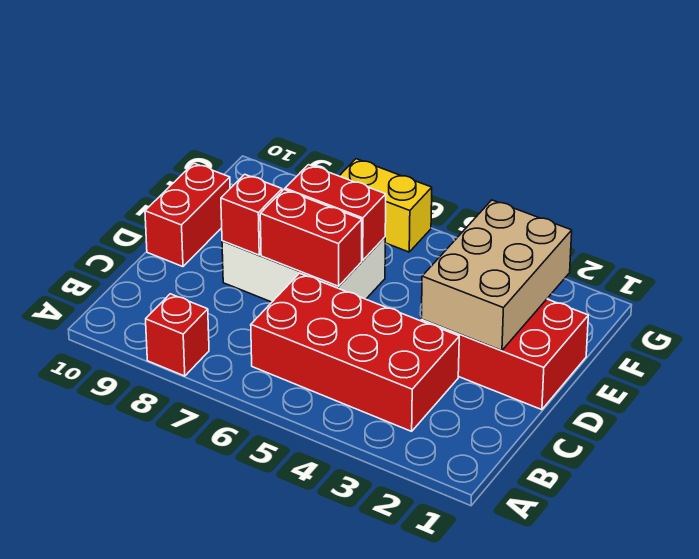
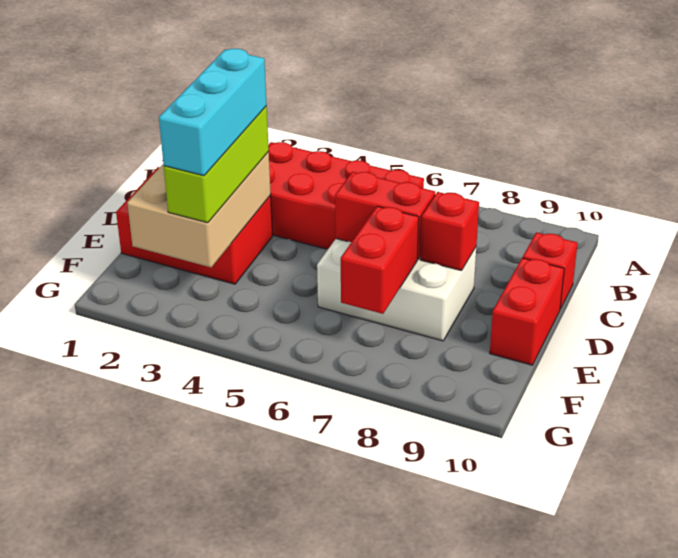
red brick A8 level 1 -> red brick C10 level 1
none -> lime brick D3:F3 level 3
none -> cyan brick D3:F3 level 4
red brick E6:E7 level 2 -> red brick E7:F7 level 2
yellow brick G6:G7 level 1 -> none

